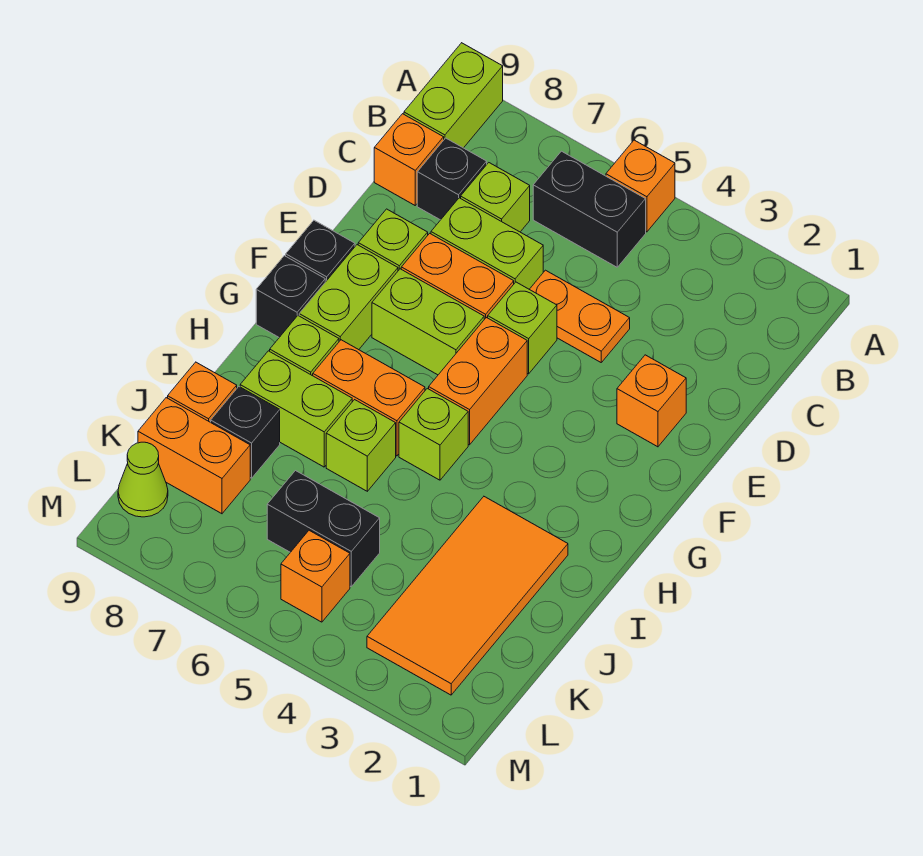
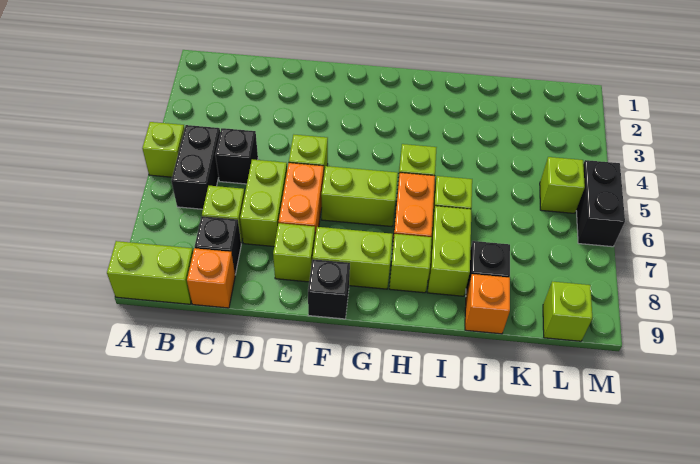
orange brick A5 level 1 -> lime brick A5 level 1
orange plate D4:D5 level 1 -> none
orange brick E2 level 1 -> none
orange brick F5:G5 level 1 -> none
lime brick F6:F7 level 1 -> lime brick F6:G6 level 1
black brick G9 level 1 -> black brick C5 level 1
orange tile I2:L3 level 1 -> none
black brick K5:K6 level 1 -> black brick M5:M6 level 1
orange brick K8:K9 level 1 -> none
orange brick L5 level 1 -> lime brick L5 level 1
lime cone L9 level 1 -> lime brick L9 level 1

